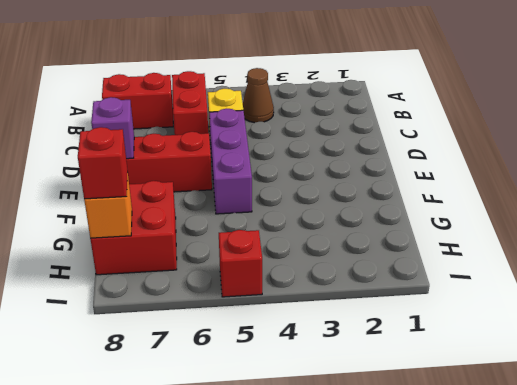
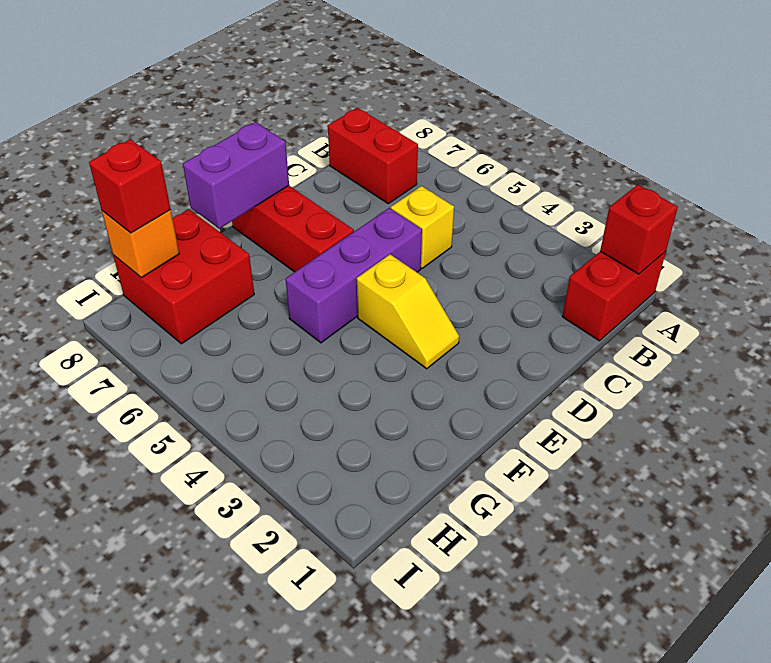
brown cone B4 level 1 -> none
red brick B6:C6 level 1 -> red brick A1:B1 level 1
none -> yellow slope E3:E4 level 1 top 4
purple brick E8 level 2 -> purple brick E8:F8 level 2
red brick I5 level 1 -> red brick A1 level 2

